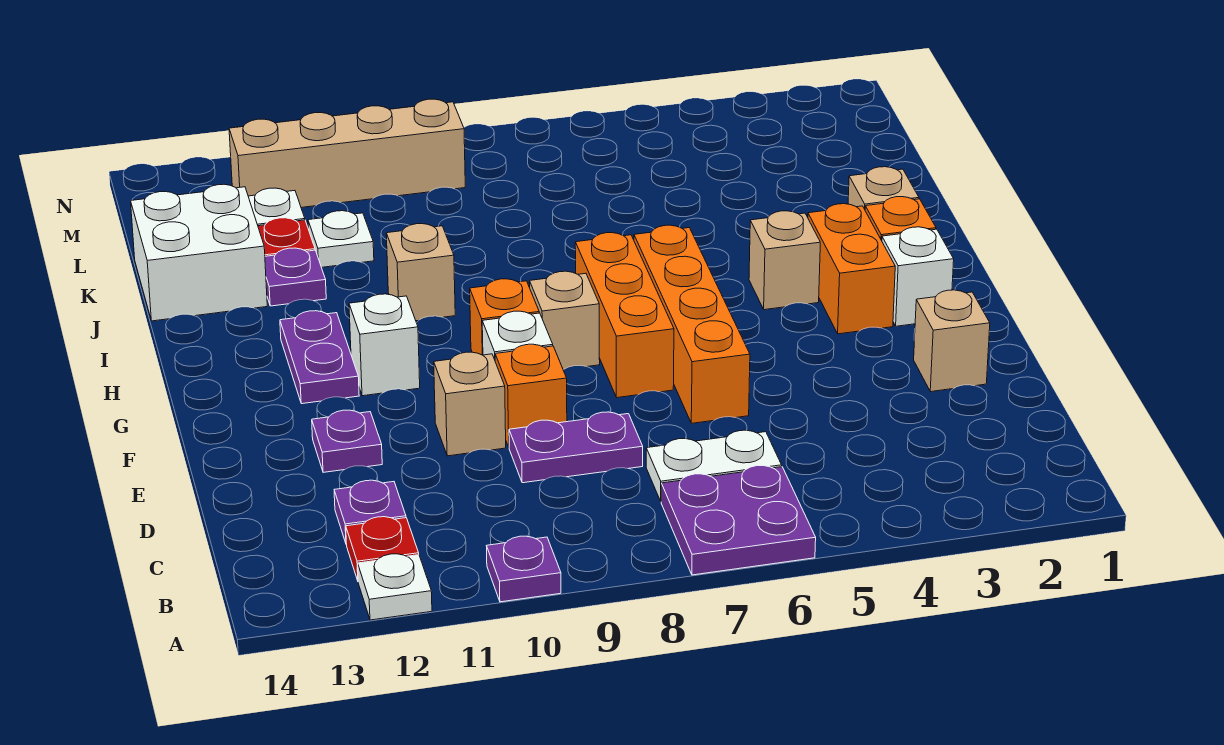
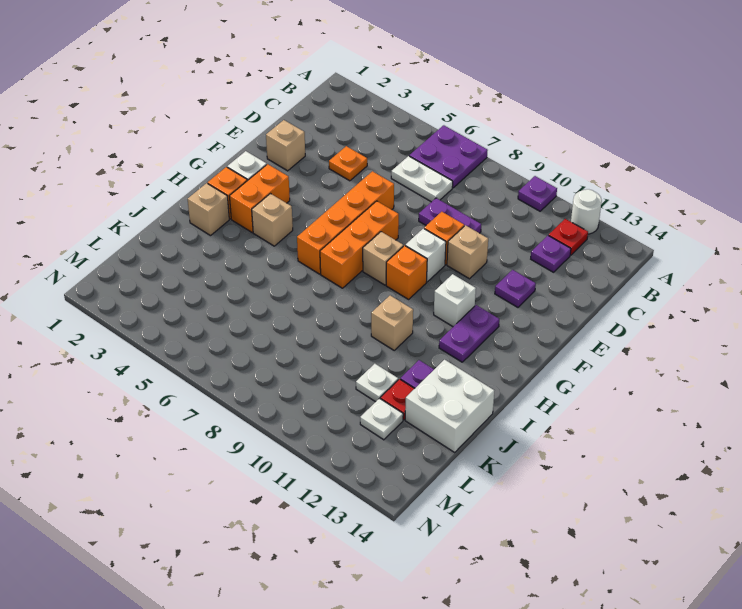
white plate A12 level 1 -> white round brick A12 level 1
none -> orange plate D4 level 1
tan brick M9:M12 level 1 -> none

